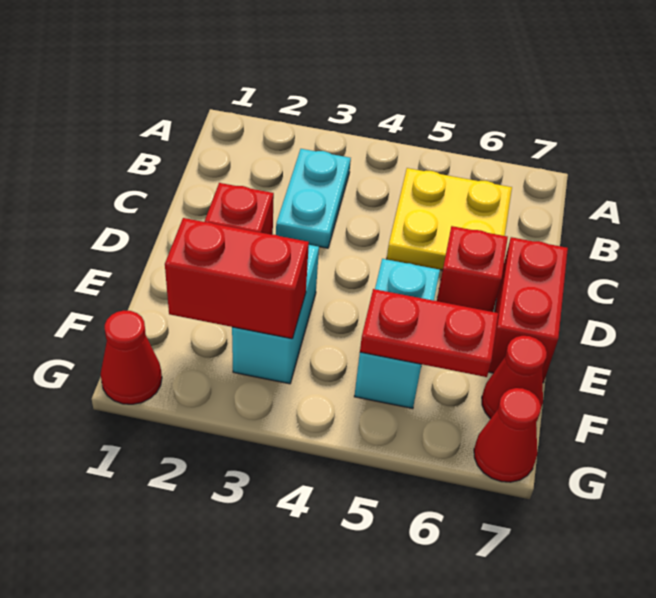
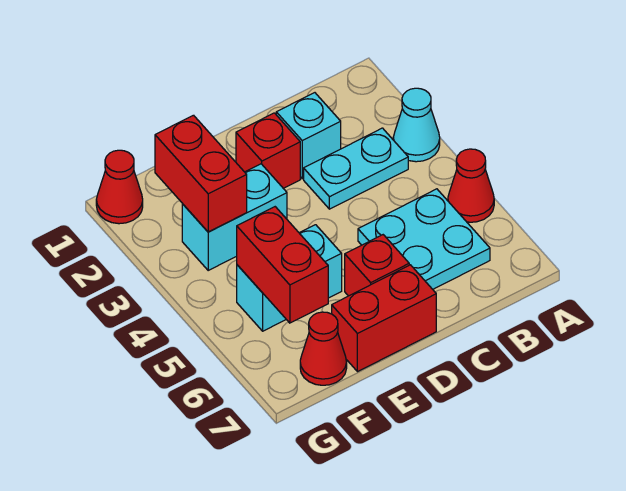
none -> cyan cone A3 level 1
yellow plate B5:C6 level 1 -> cyan plate B5:C6 level 1
none -> cyan brick C2 level 1
red plate F5:F6 level 2 -> red brick F5:F6 level 2
red cone G7 level 1 -> red cone A5 level 1

